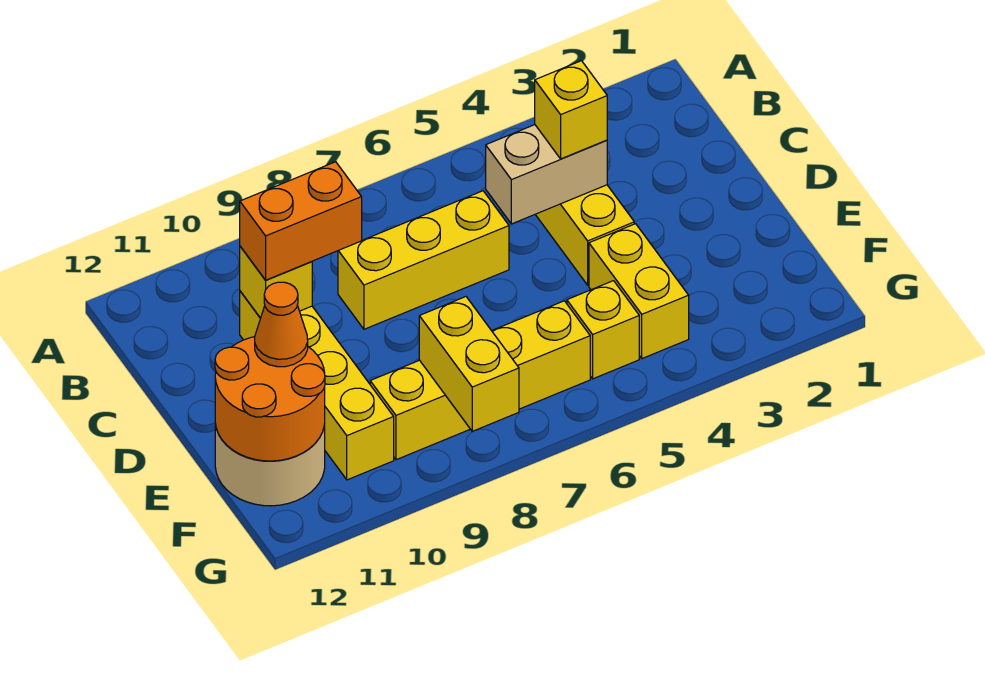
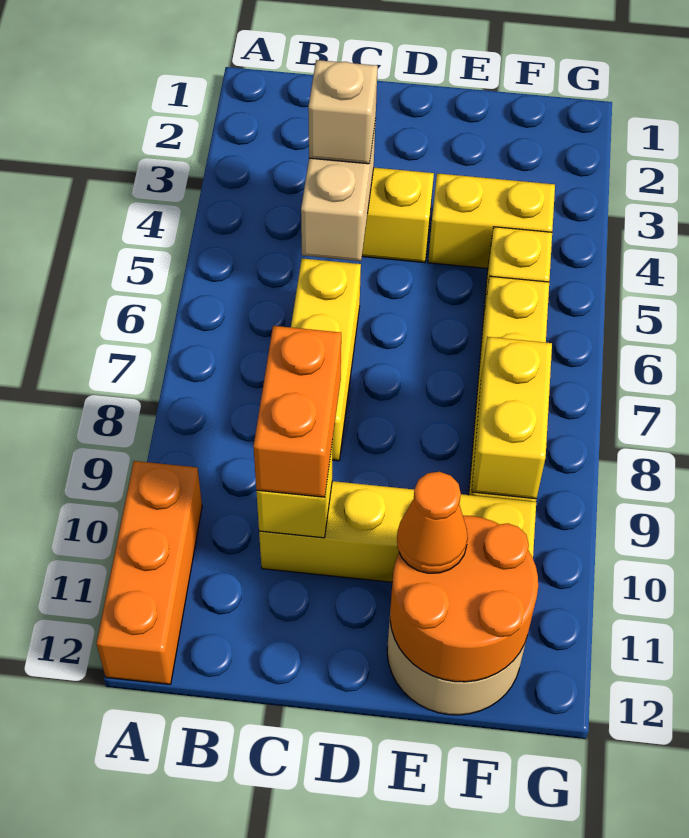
none -> orange brick A10:A12 level 1
yellow brick C4 level 3 -> tan brick C4 level 3
yellow brick F8:G8 level 2 -> yellow brick F8:F9 level 2

